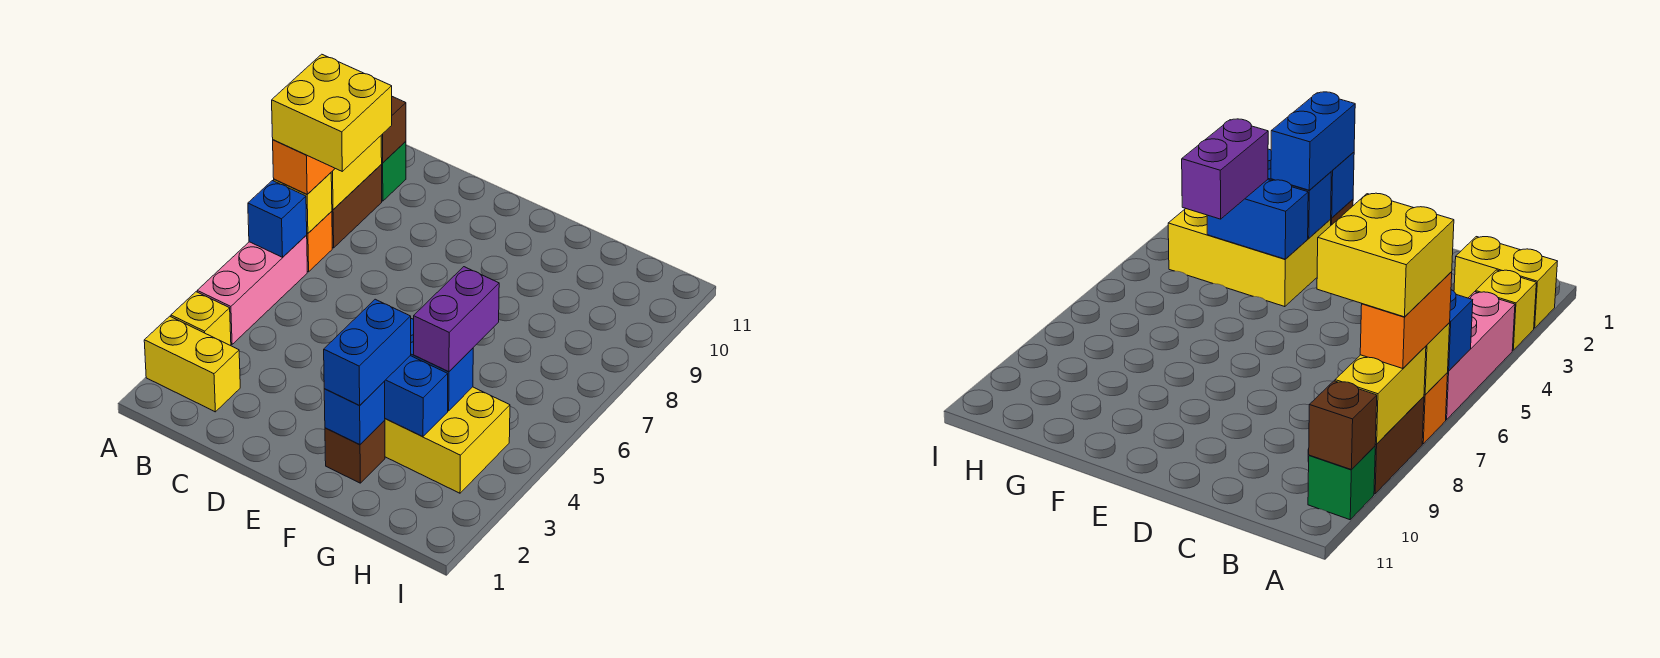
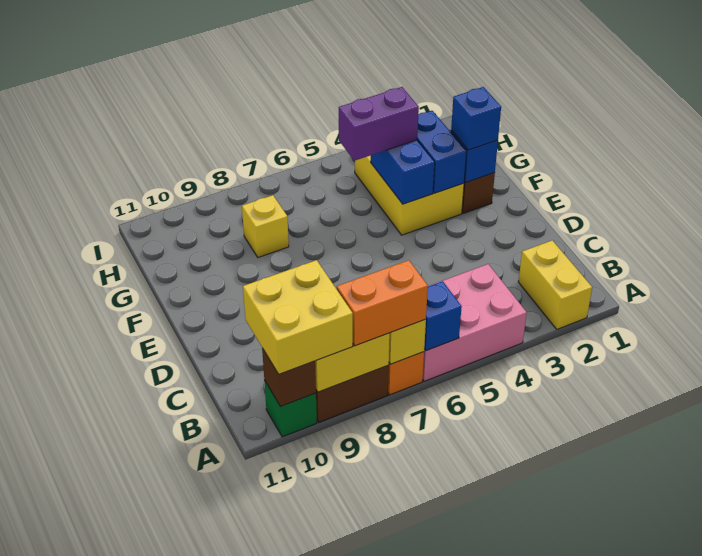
yellow brick A3 level 1 -> yellow brick G8 level 1
pink brick A4:A6 level 1 -> pink brick A4:B6 level 1
yellow brick A7:B8 level 4 -> yellow brick A9:B10 level 3
blue brick F2:F3 level 3 -> blue brick F2 level 3

